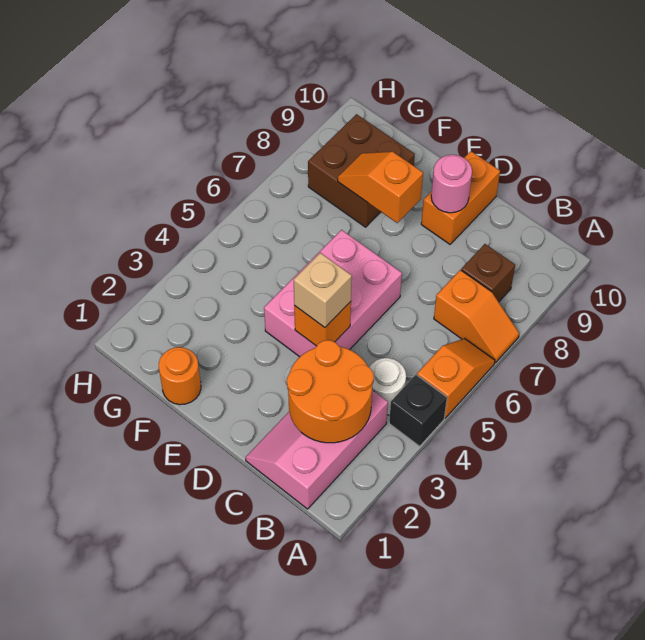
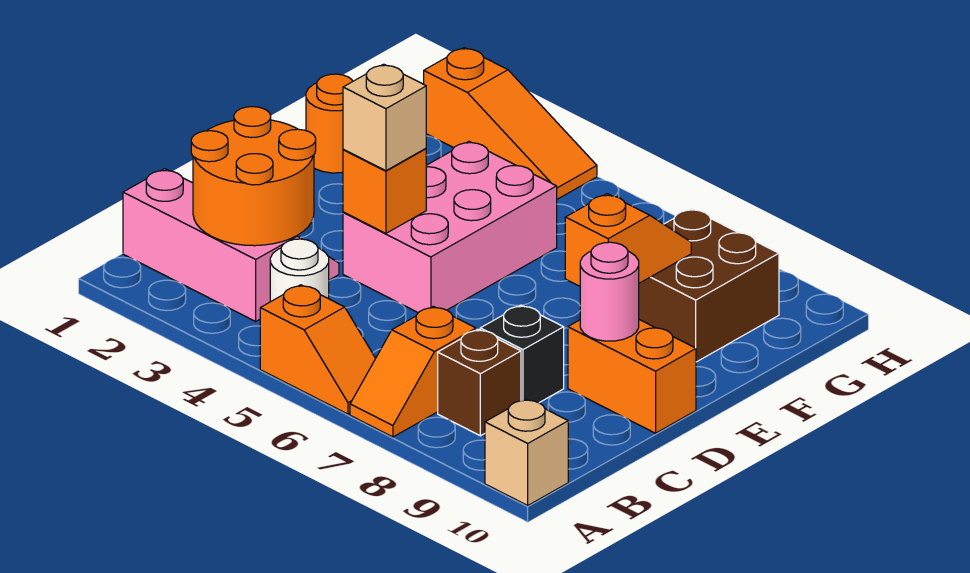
black brick A4 level 1 -> black brick C8 level 1
none -> tan brick A10 level 1
pink brick D4:E6 level 1 -> pink brick D4:F5 level 1
none -> orange slope H2:H4 level 1 top 2

